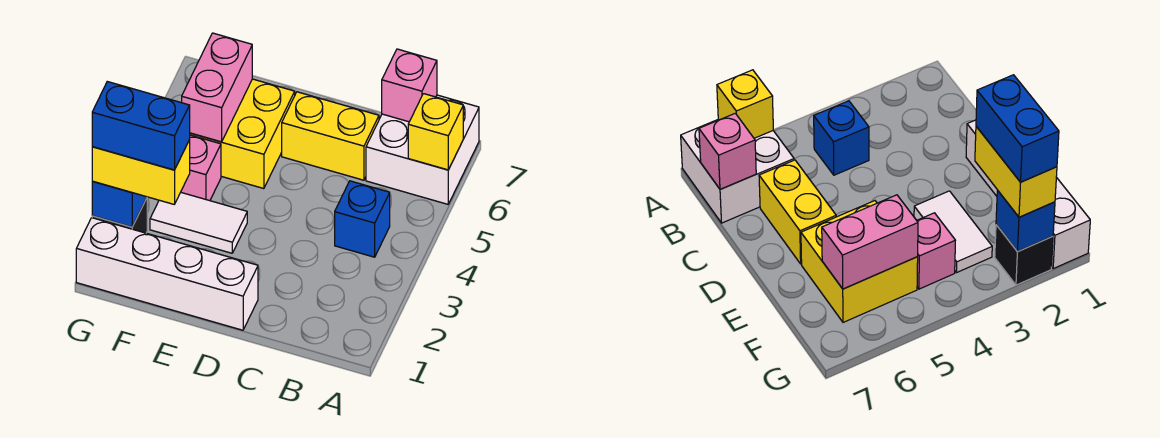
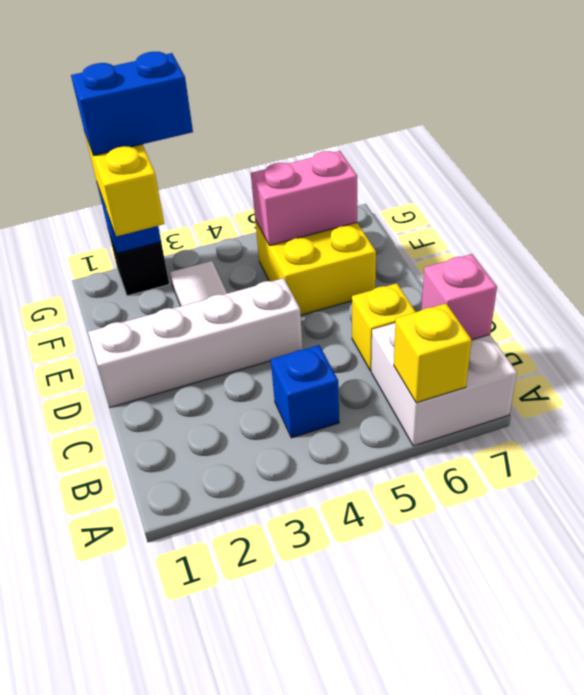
yellow brick C6:D6 level 1 -> yellow brick C6 level 1
white brick D1:G1 level 1 -> white brick D1:D4 level 1
blue brick F2:G2 level 4 -> blue brick G2:G3 level 4
pink brick F4 level 1 -> none

